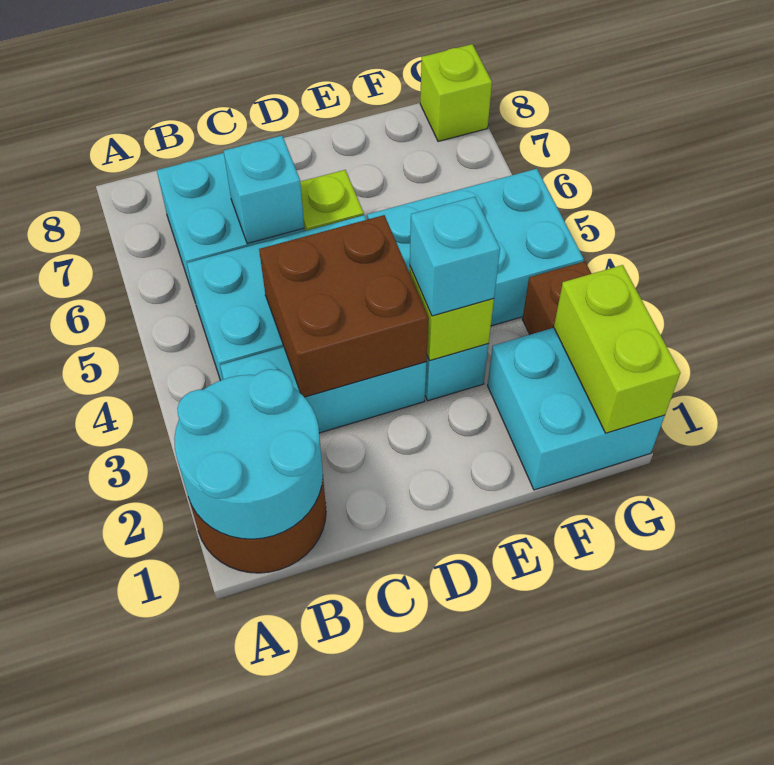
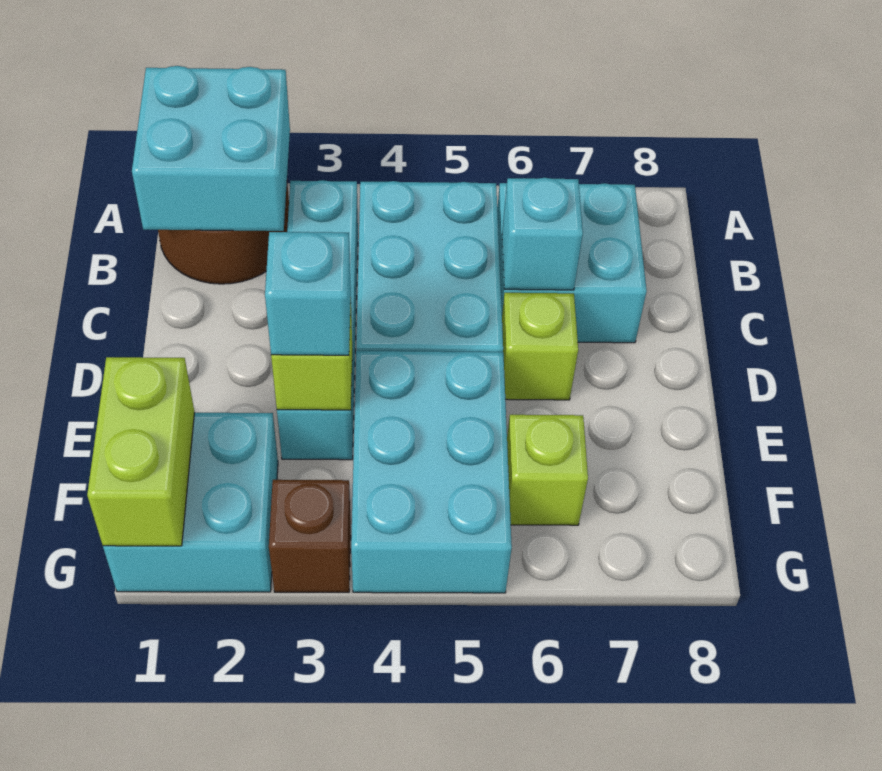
cyan round brick A1:B2 level 2 -> cyan brick A1:B2 level 2
brown brick C3:D4 level 2 -> none
lime brick G1:G2 level 2 -> lime brick F1:G1 level 2
lime brick G8 level 1 -> lime brick F6 level 1

